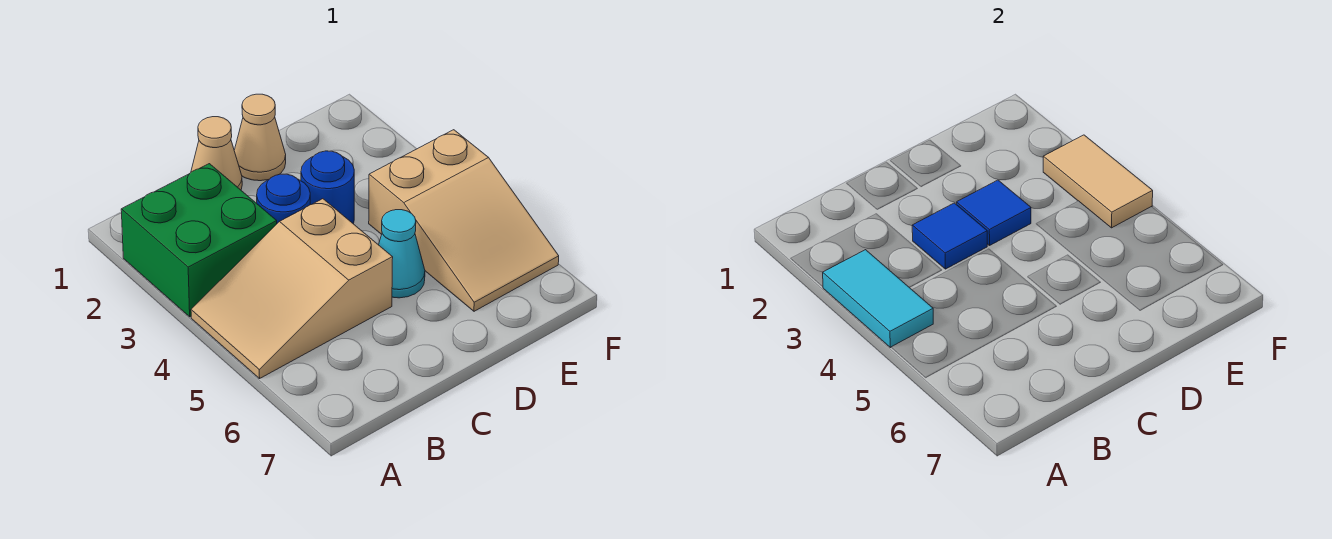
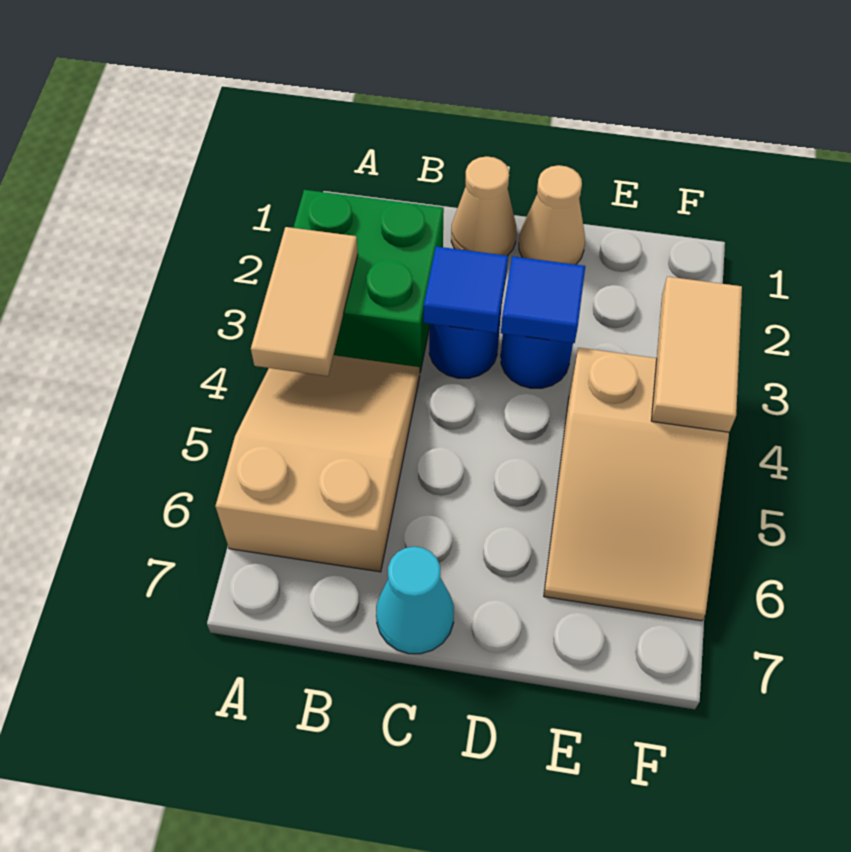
cyan tile A3:A4 level 2 -> tan tile A3:A4 level 2
tan slope A4:C5 level 1 top C -> tan slope A4:B6 level 1 top 6
cyan cone D5 level 1 -> cyan cone C7 level 1

